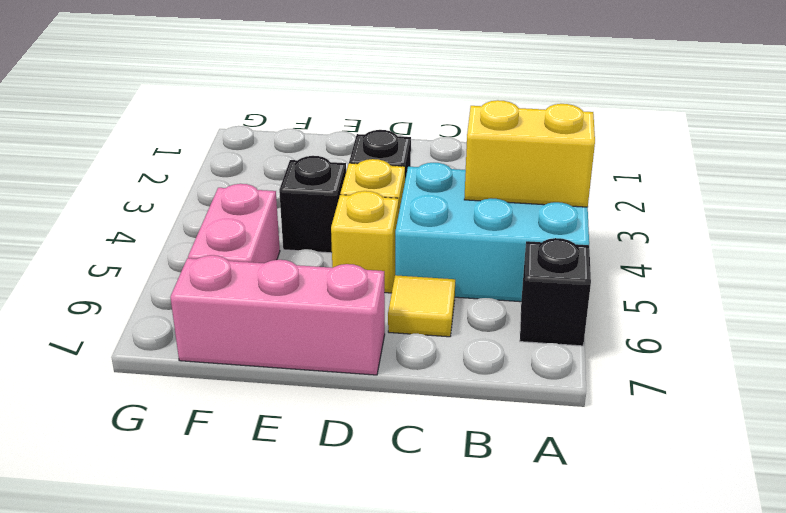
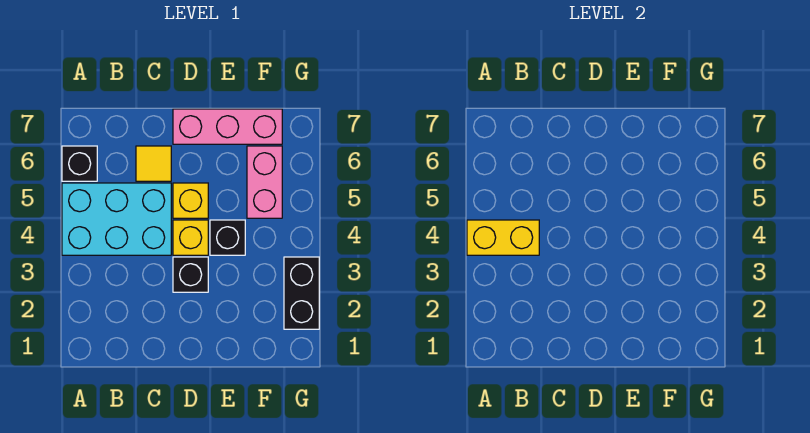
none -> black brick G2:G3 level 1

